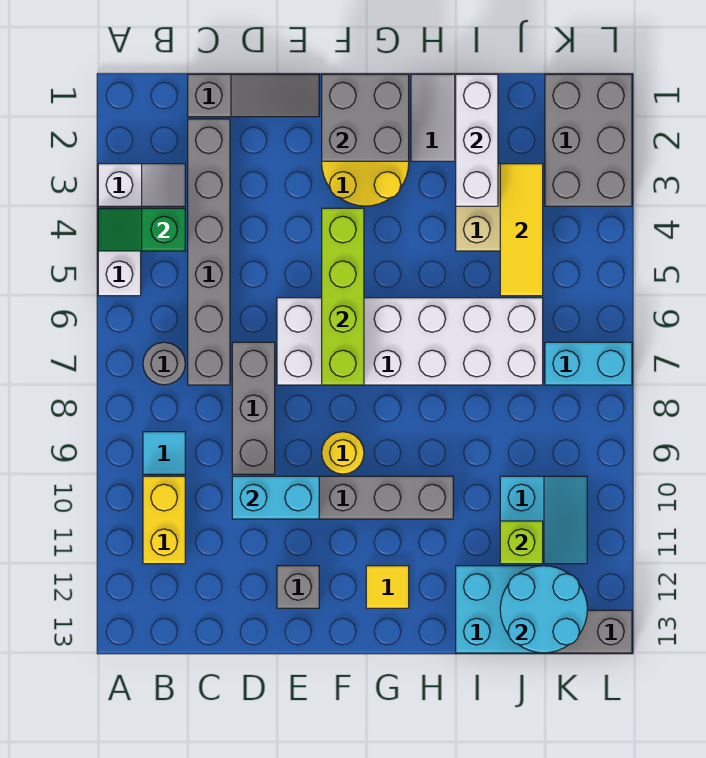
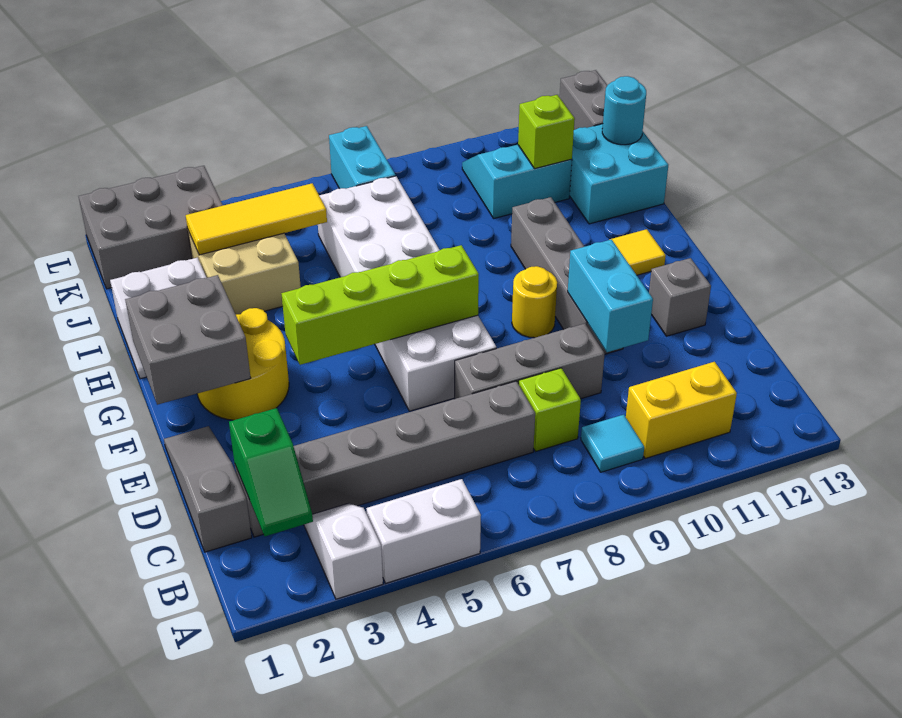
green slope A4:B4 level 2 top B -> green slope B2:C2 level 2 top C
grey round brick B7 level 1 -> none
none -> lime brick C8 level 1
white brick I1:I3 level 2 -> none
cyan round brick J12:K13 level 2 -> cyan round brick J13 level 2

